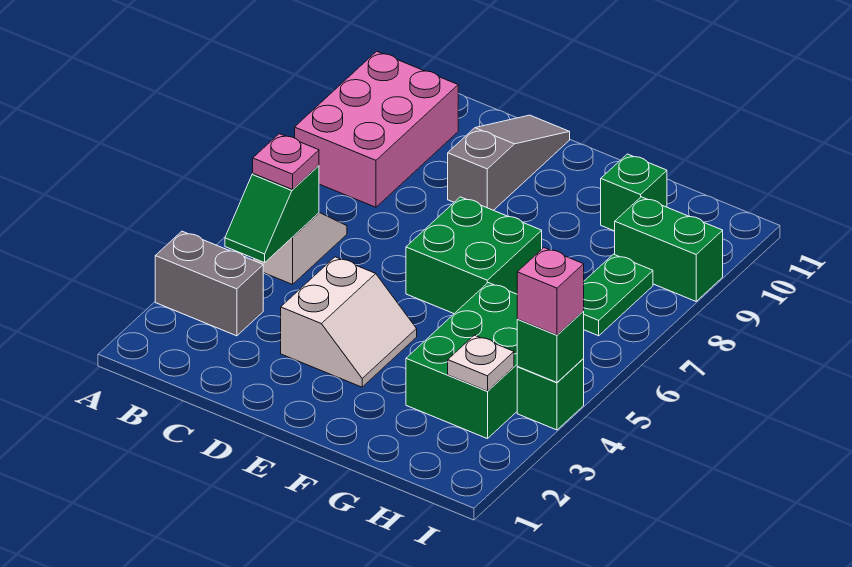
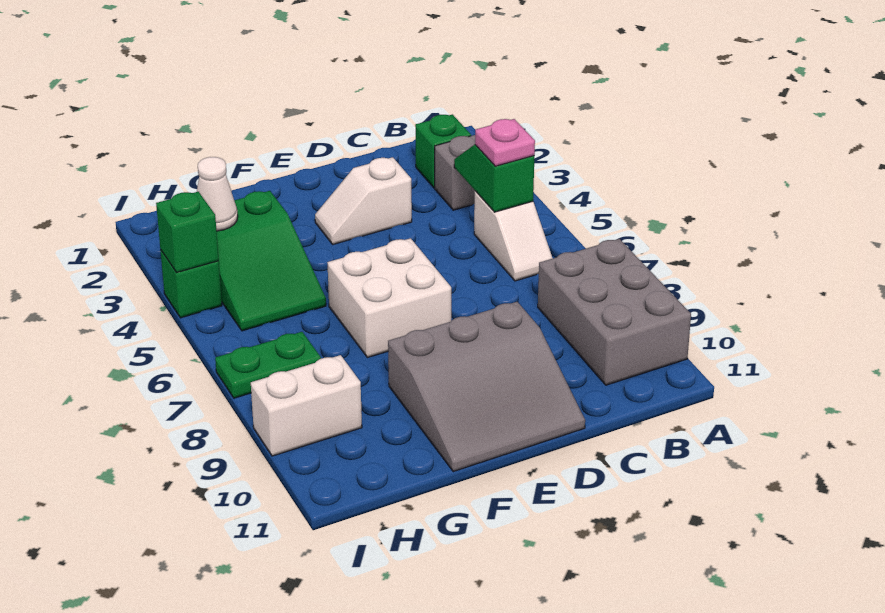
pink brick A8:B10 level 1 -> grey brick A8:B10 level 1
white slope D3:E4 level 1 top D -> white slope D3:E3 level 1 top D
grey slope D9:D11 level 1 top 9 -> grey slope D9:F11 level 1 top 9
green brick E6:F7 level 1 -> white brick E6:F7 level 1
green brick G3:H5 level 1 -> green slope G3:H5 level 1 top 3
green brick G10 level 1 -> green brick B2 level 1
white plate H3 level 2 -> white cone H3 level 2
green plate H7:H8 level 1 -> green plate H7:I7 level 1
green brick H9:I9 level 1 -> white brick H9:I9 level 1
pink brick I4 level 3 -> none

